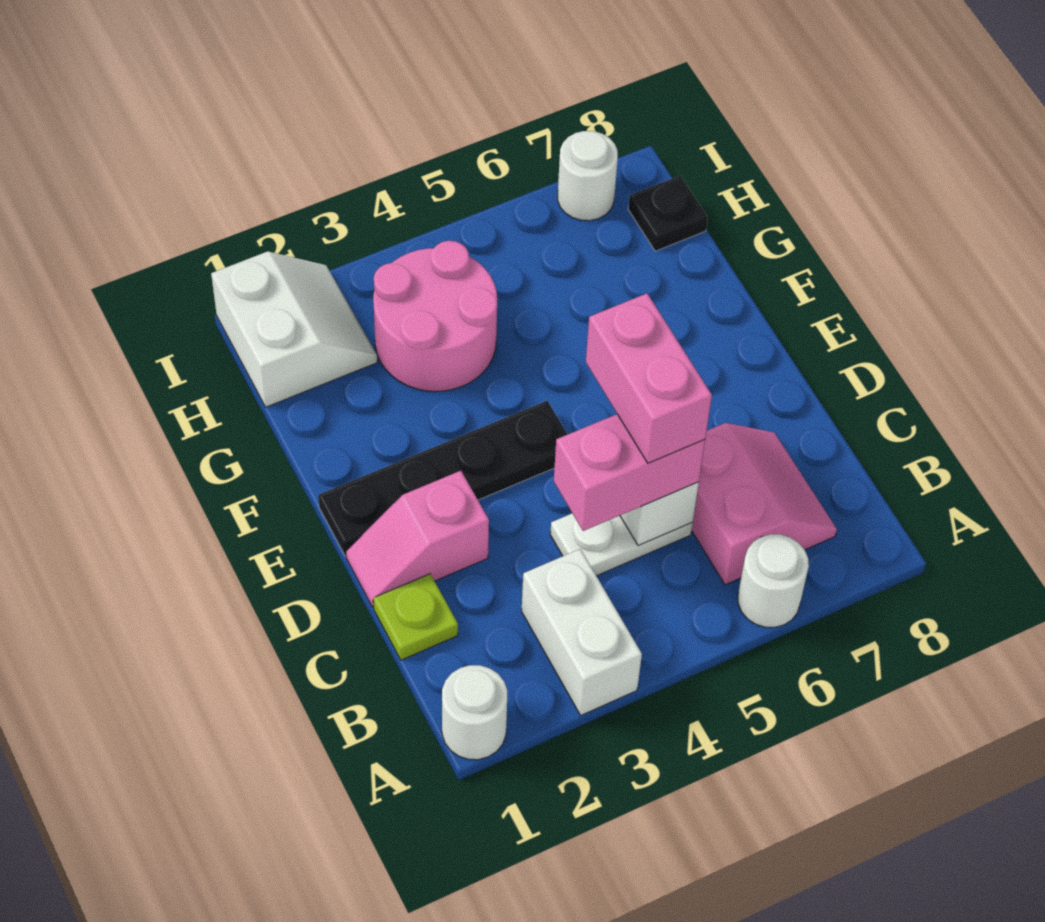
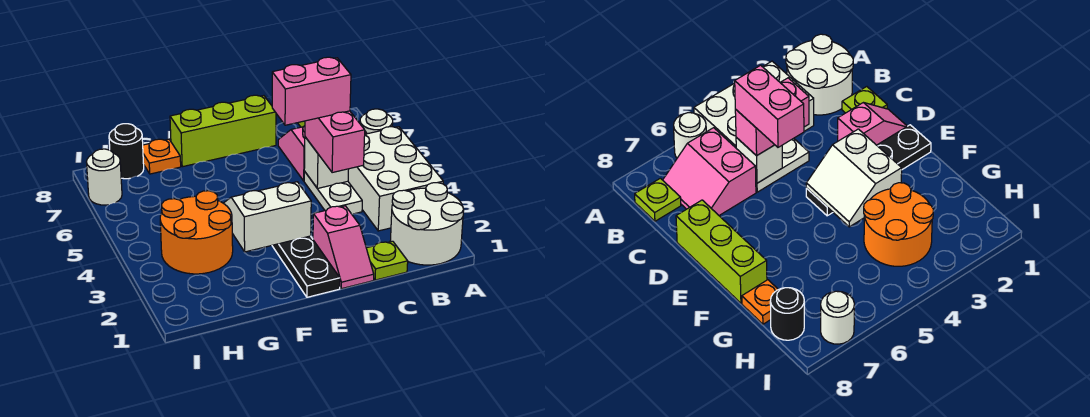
white round brick A1 level 1 -> white round brick A1:B2 level 1
white brick A3:B3 level 1 -> white brick A3:B5 level 1
none -> lime plate B8 level 1
none -> lime brick D8:F8 level 1
pink round brick G3:H4 level 1 -> orange round brick G3:H4 level 1
none -> orange plate G8 level 1
white slope H1:I2 level 1 top 1 -> white slope E3:F4 level 2 top 3
black plate H8 level 1 -> black round brick H8 level 1

